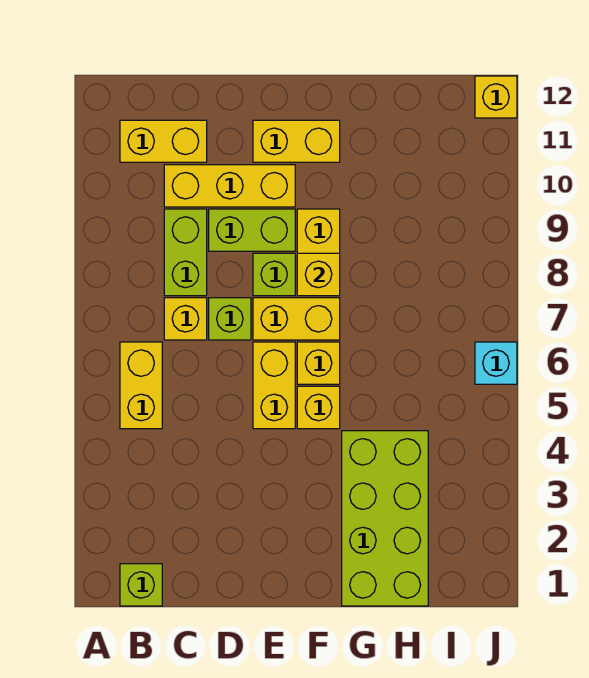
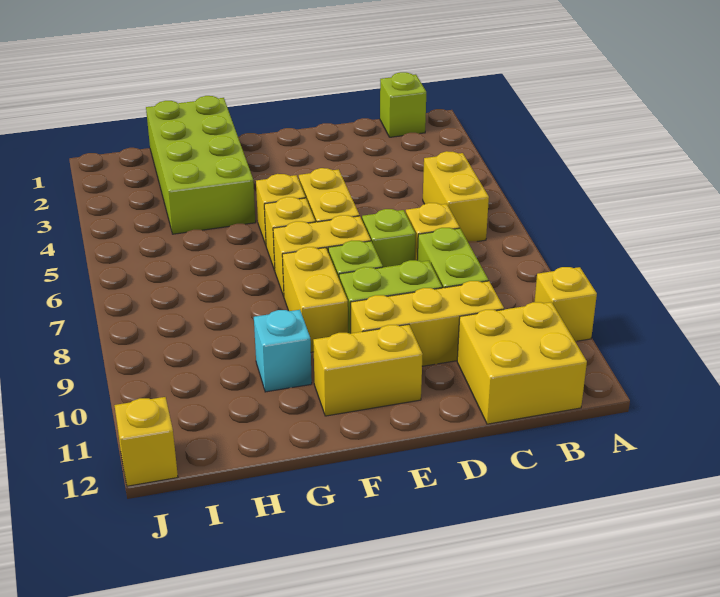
yellow brick B11:C11 level 1 -> yellow brick B11:C12 level 1
yellow brick F8 level 2 -> yellow brick A10 level 1
cyan brick J6 level 1 -> cyan brick G10 level 1

